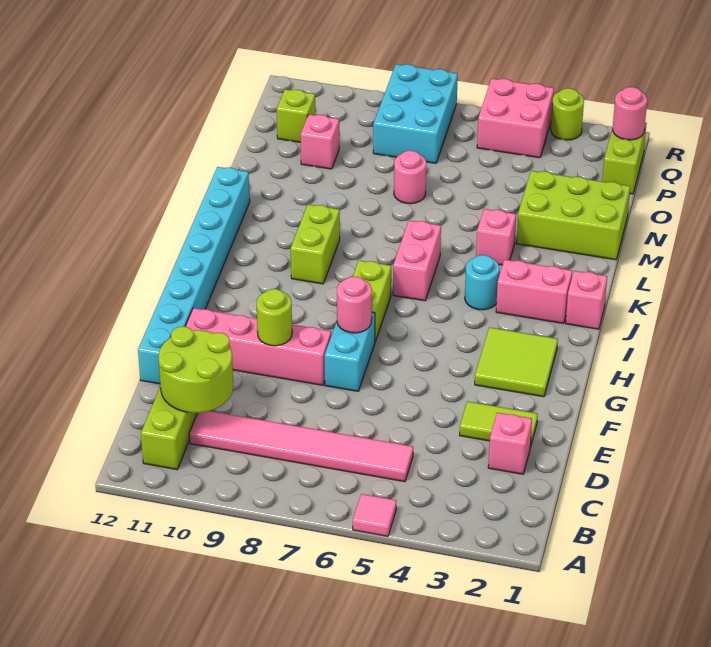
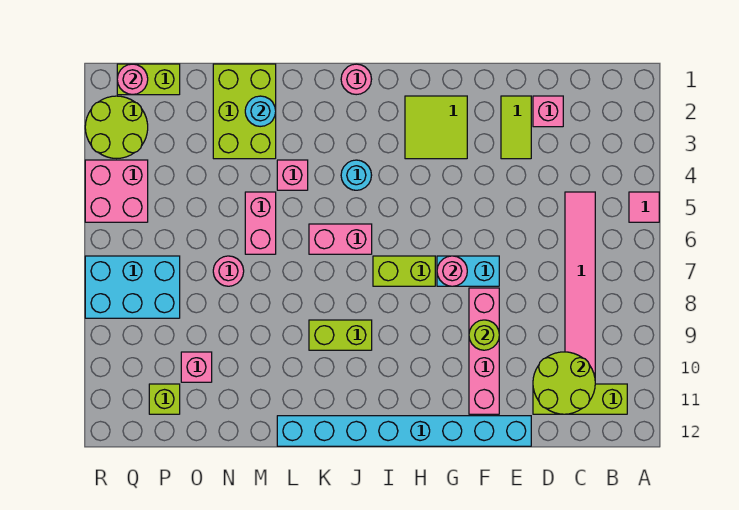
pink brick J1 level 1 -> pink round brick J1 level 1
pink brick J2:J3 level 1 -> pink brick M5:M6 level 1
none -> cyan round brick M2 level 2
lime round brick R3 level 1 -> lime round brick Q2:R3 level 1

